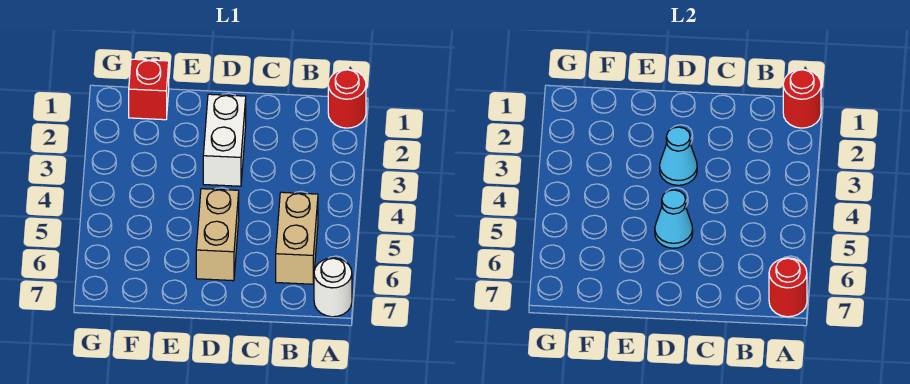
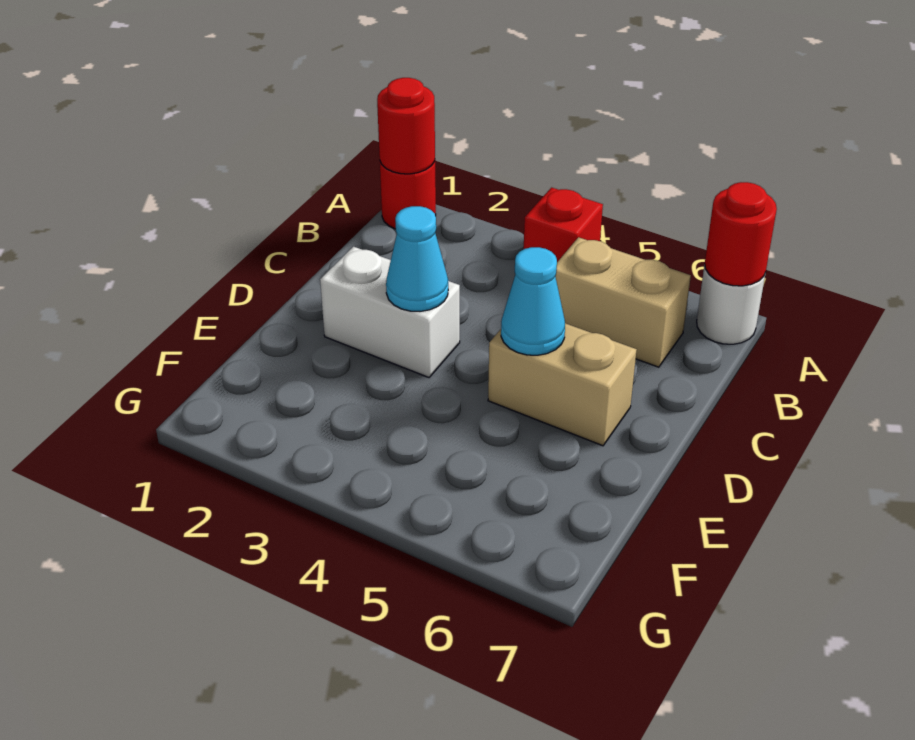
red brick F1 level 1 -> red brick A4 level 1

